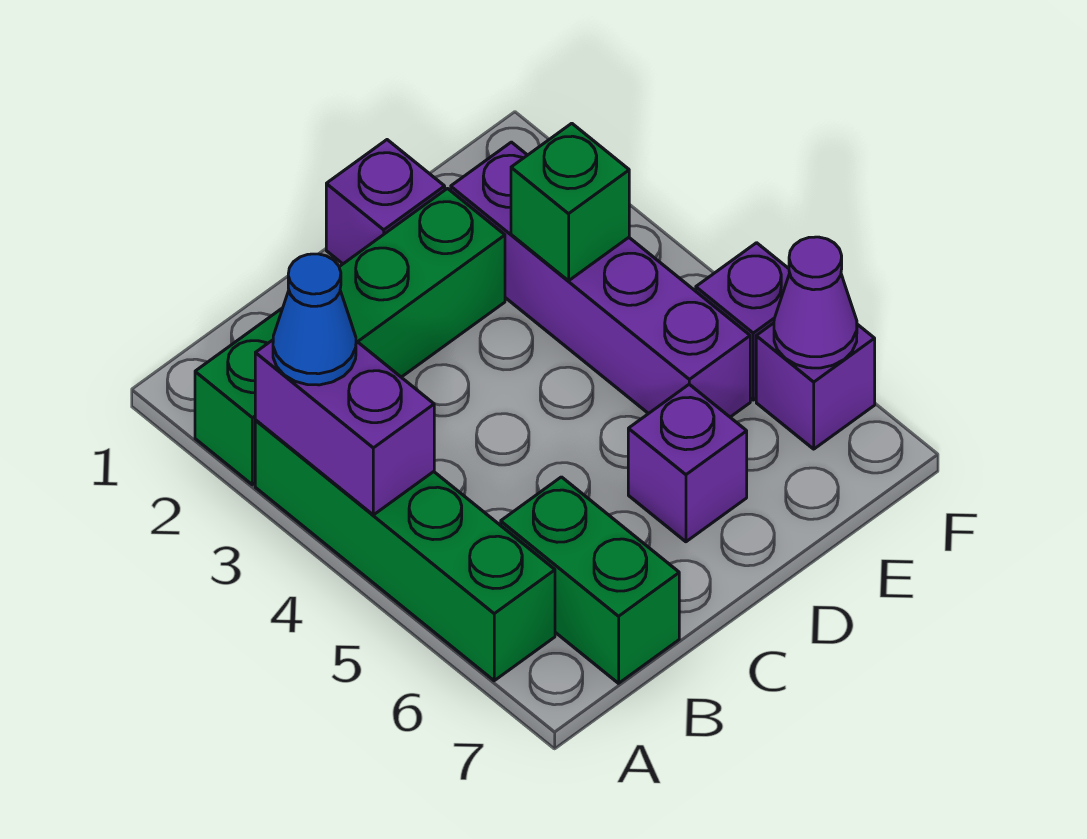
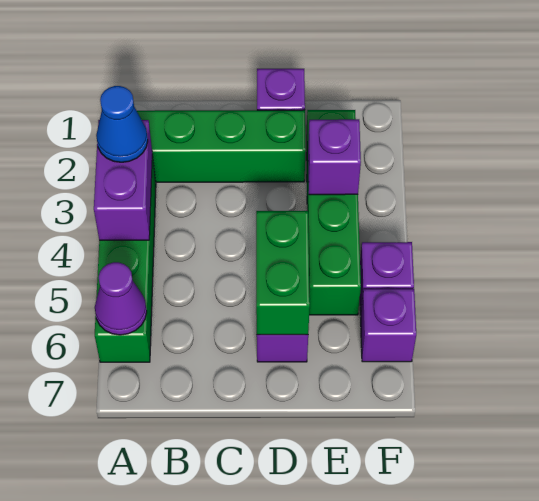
green brick B6:B7 level 1 -> green brick D5:D6 level 2
purple brick E2:E5 level 1 -> green brick E2:E5 level 1
green brick E3 level 2 -> purple brick E3 level 2
purple cone F6 level 2 -> purple cone A6 level 2

